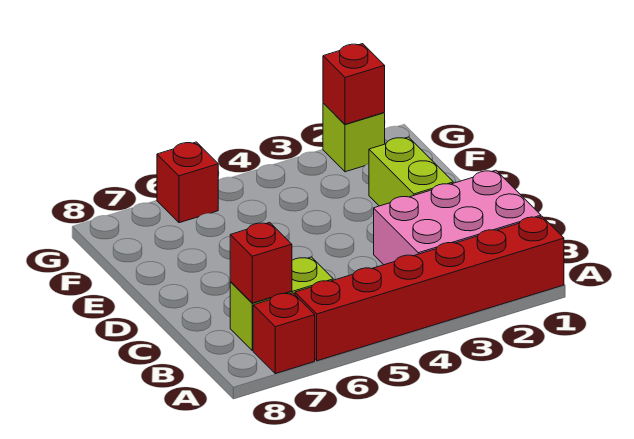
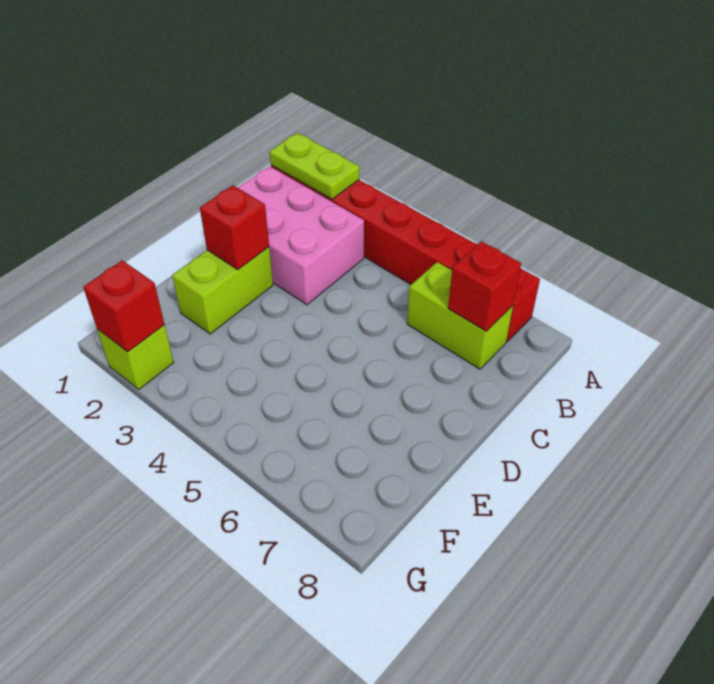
none -> lime plate A1:A2 level 2
red brick G6 level 1 -> red brick D2 level 2

